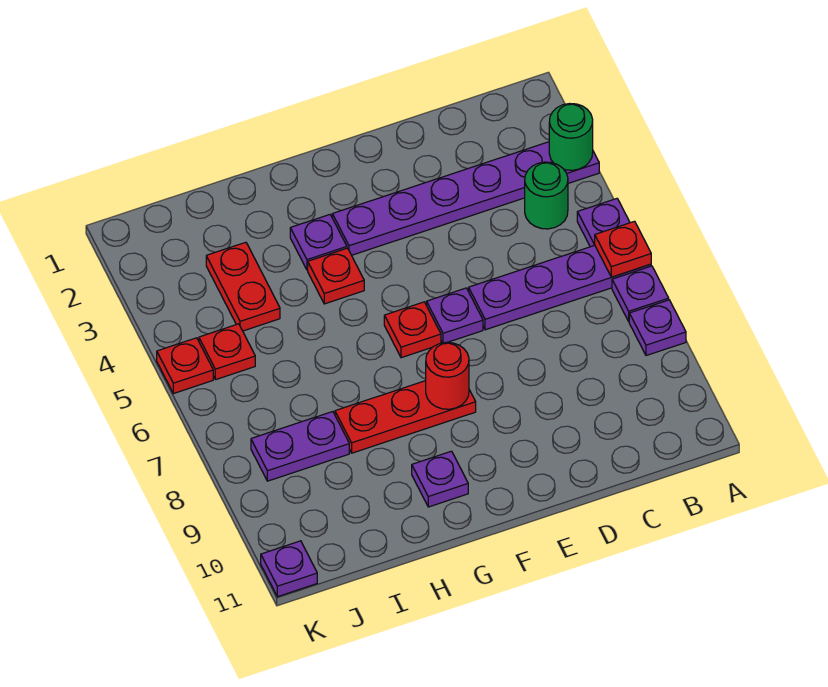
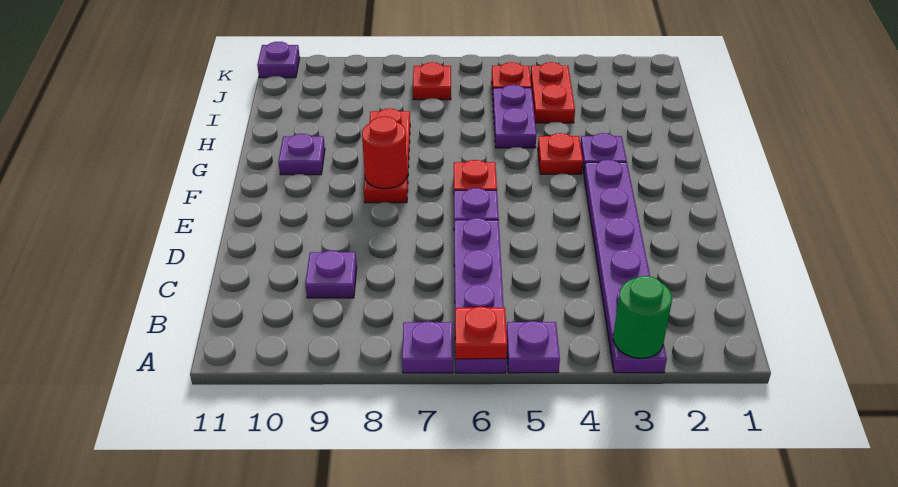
purple plate A8 level 1 -> purple plate C9 level 1
green round brick B4 level 1 -> none
red plate I3:I4 level 1 -> red plate I4:J4 level 1
purple plate I8:J8 level 1 -> purple plate H5:I5 level 1
red plate K5 level 1 -> red plate J7 level 1

